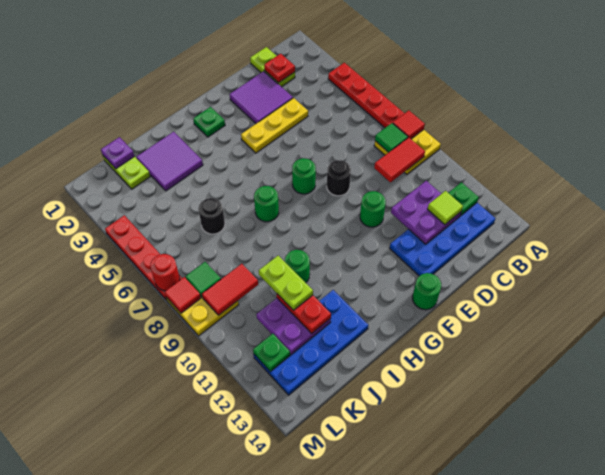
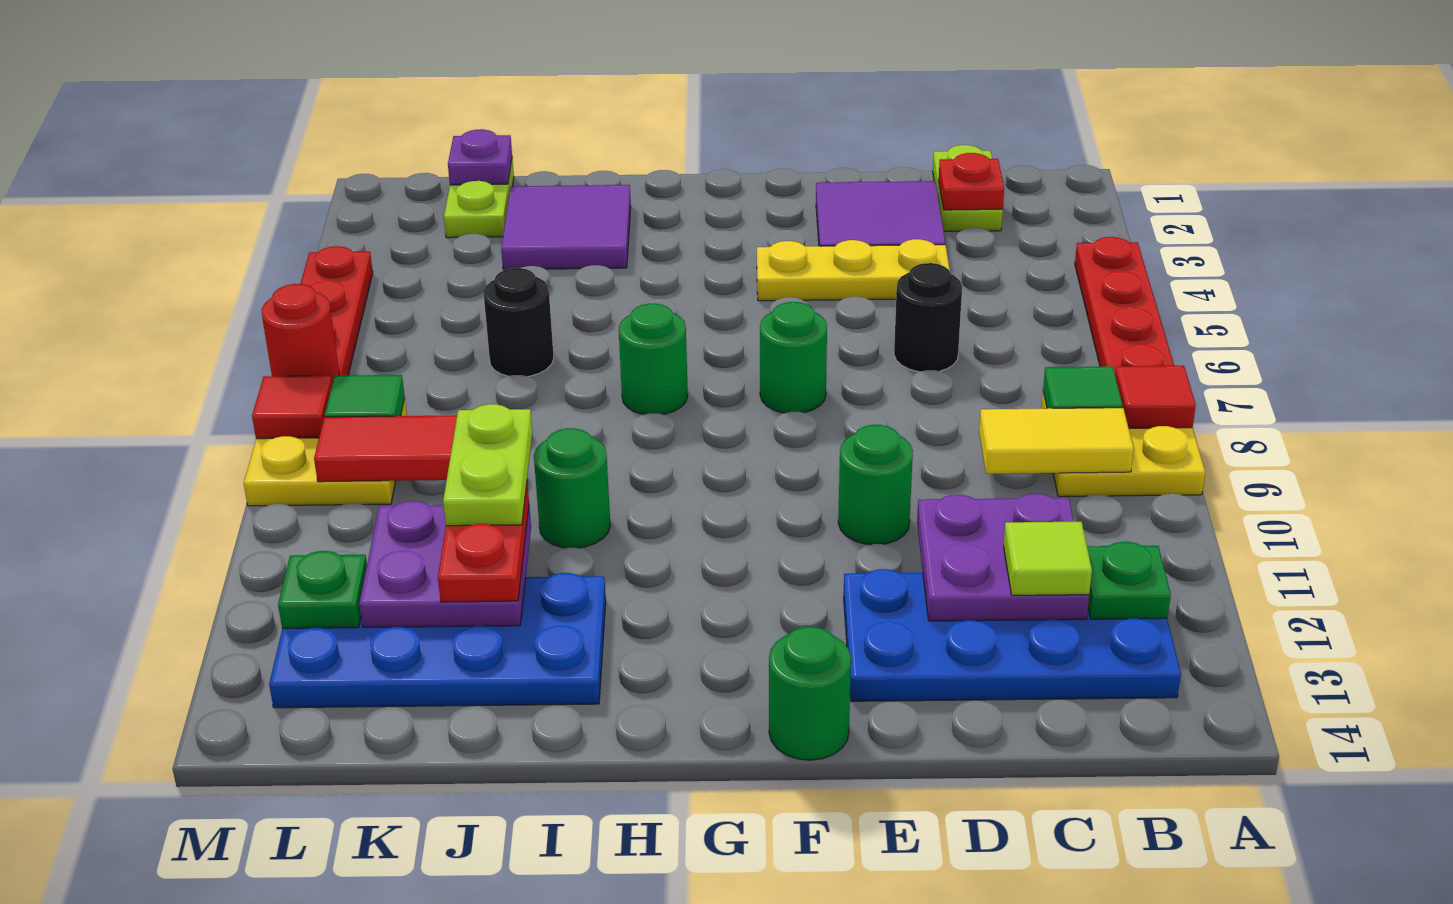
red tile B9:C9 level 2 -> yellow tile B9:C9 level 2
black round brick E8 level 1 -> black round brick D6 level 1
green plate G2 level 1 -> none

